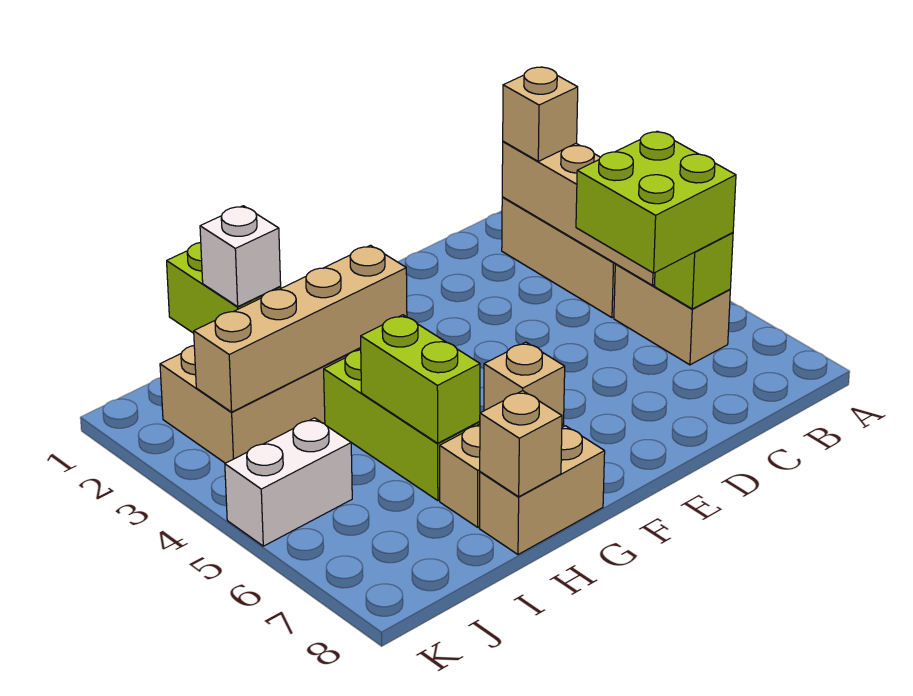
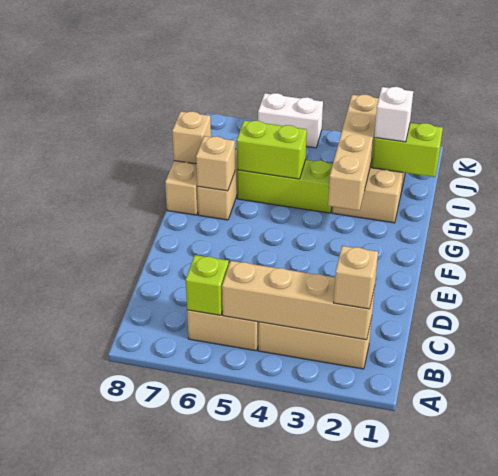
lime brick B5:C6 level 3 -> none
white brick J5:K5 level 1 -> white brick K5:K6 level 1

